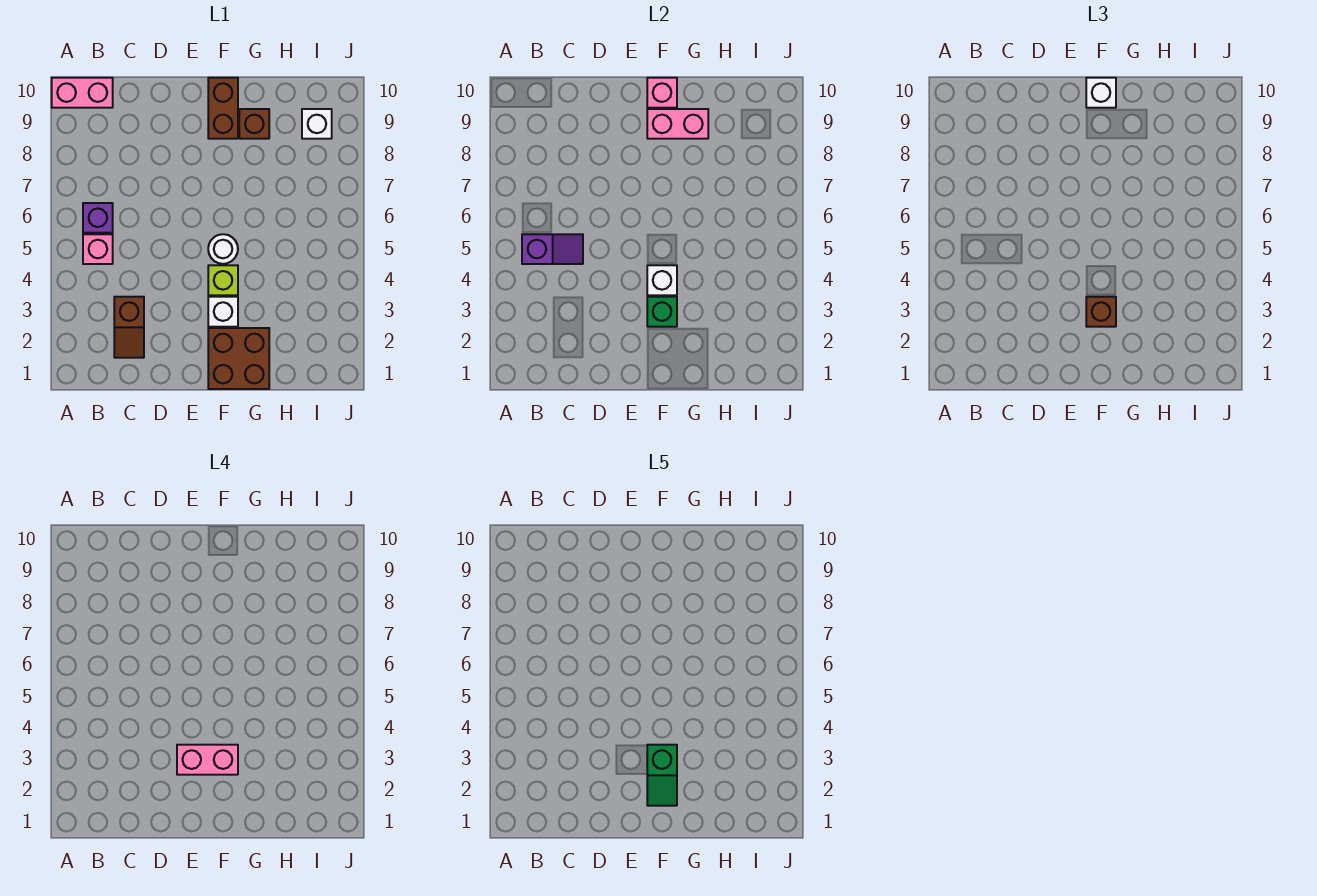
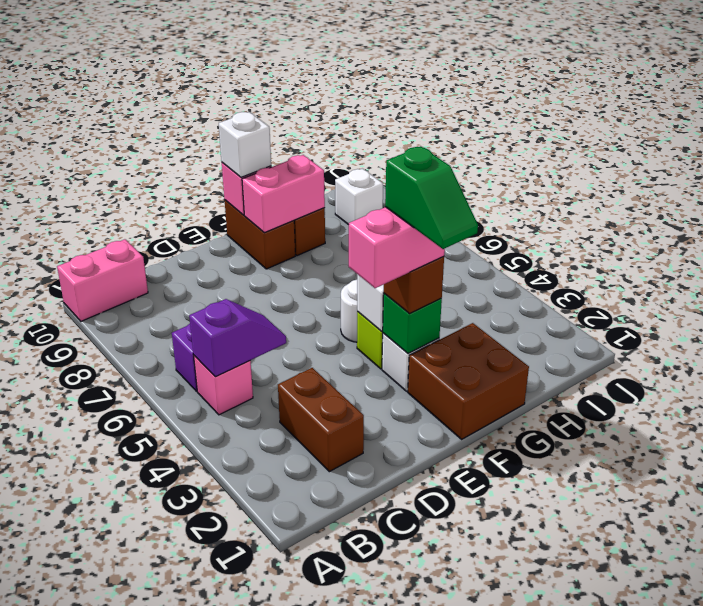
brown slope C2:C3 level 1 top 3 -> brown brick C2:C3 level 1

